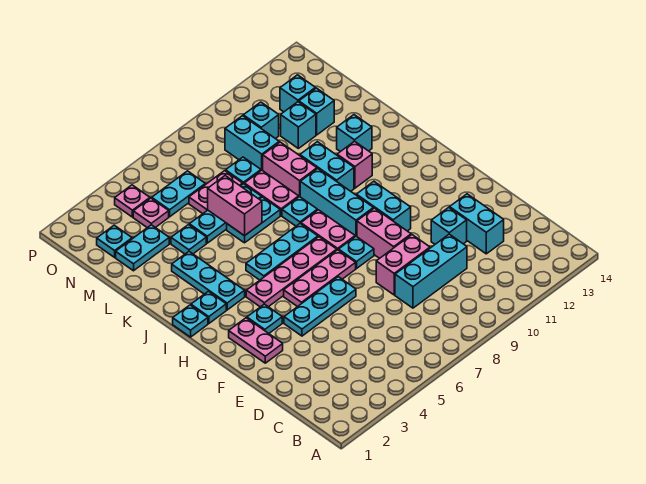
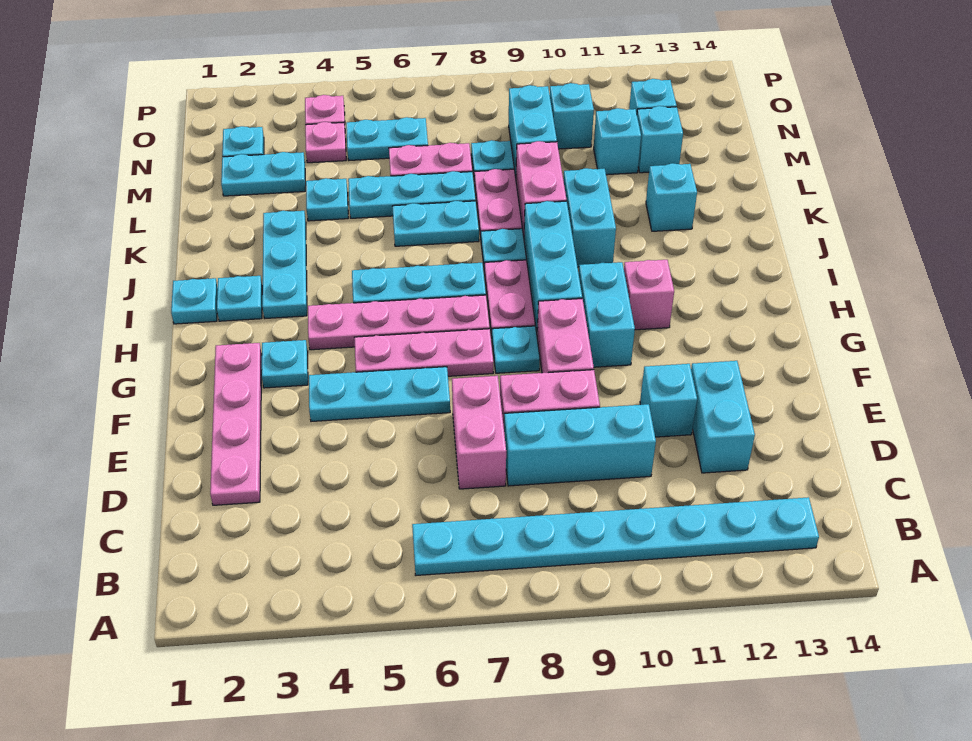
none -> cyan plate B6:B13 level 1
pink plate F2:G2 level 1 -> pink plate D2:G2 level 1
pink brick J11 level 1 -> pink brick H11 level 1
pink brick K6:L6 level 2 -> pink brick D7:E7 level 1

